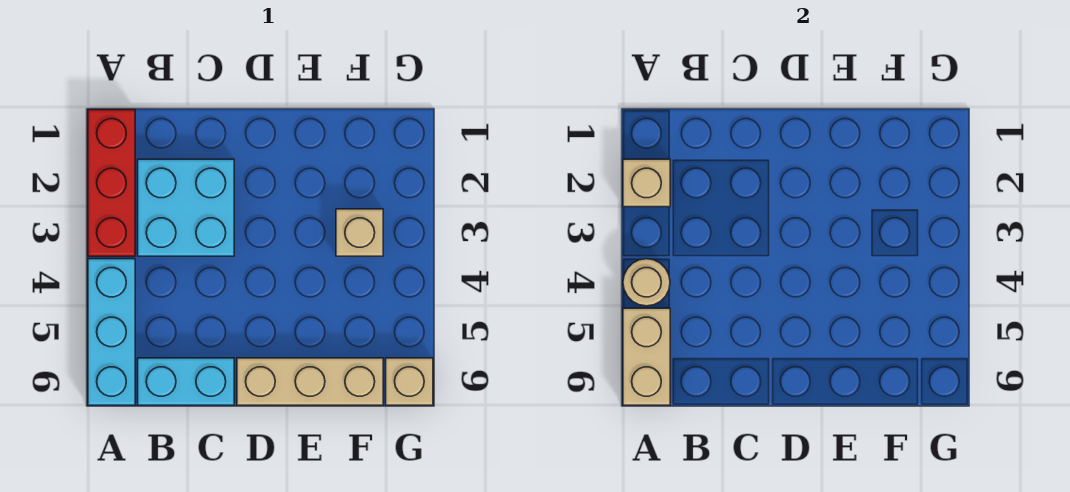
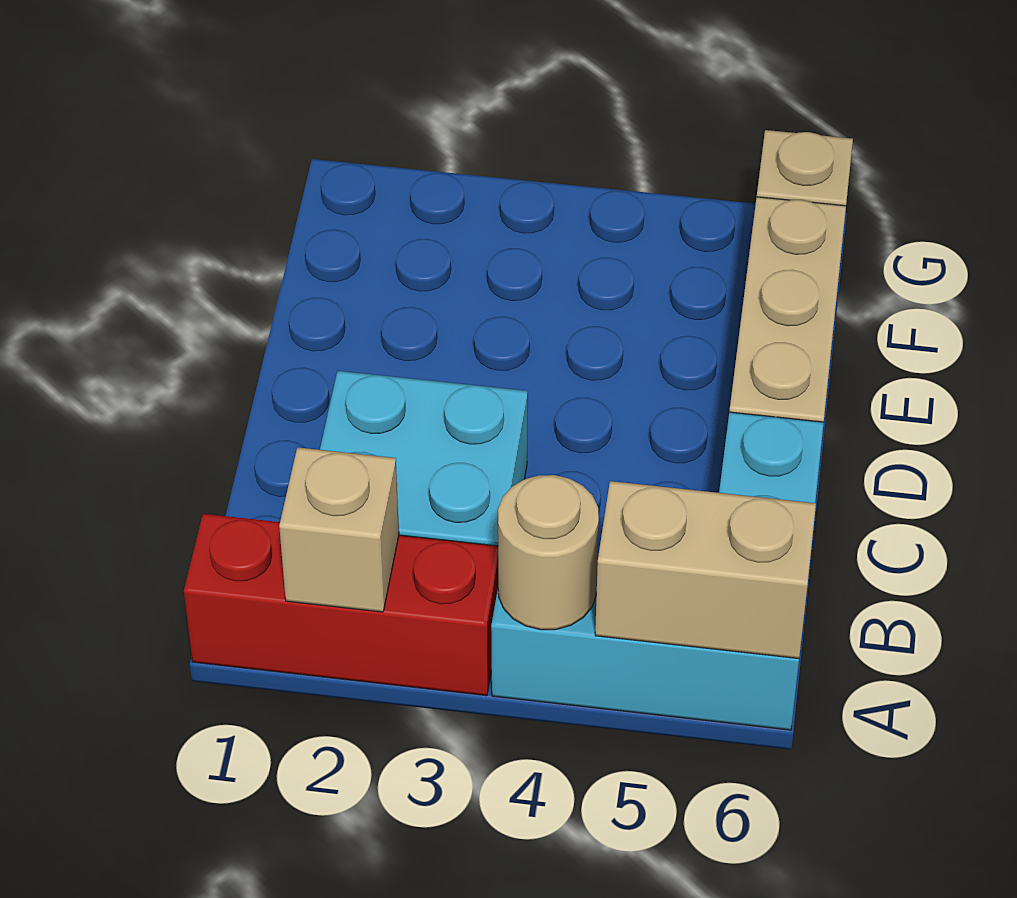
tan brick F3 level 1 -> none

